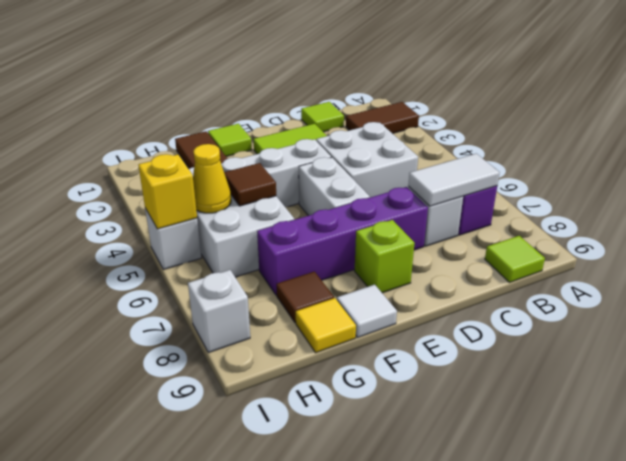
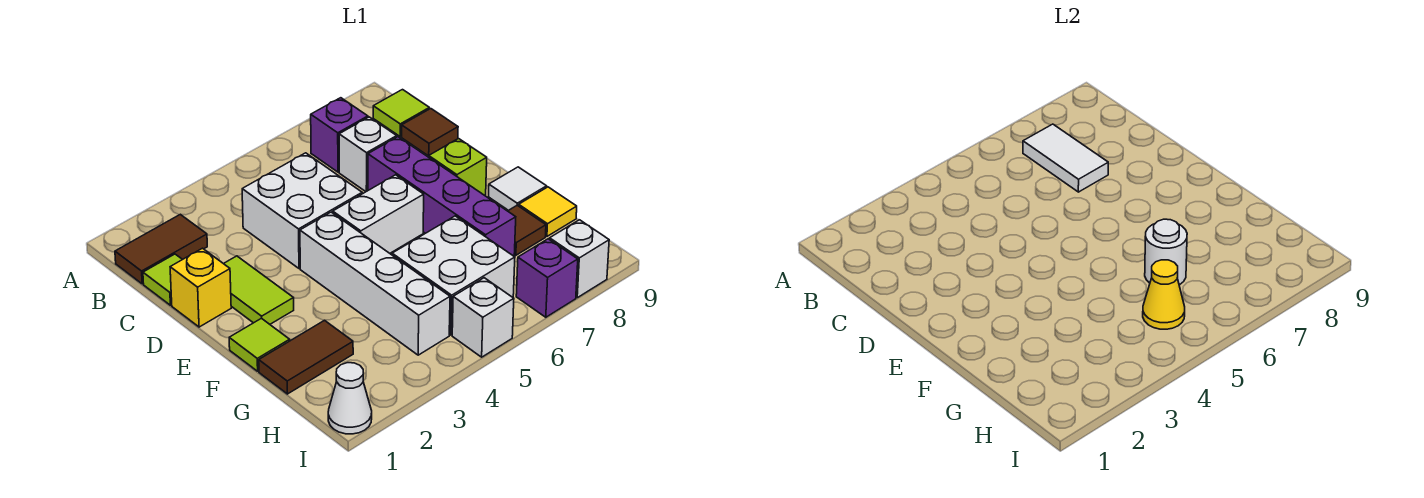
brown tile A2:B2 level 1 -> brown tile B1:B2 level 1
brown tile G5 level 2 -> brown tile C9 level 1
none -> white round brick G6 level 2
none -> white cone I1 level 1
yellow brick I5 level 2 -> yellow brick D1 level 1
none -> purple brick I7 level 1

